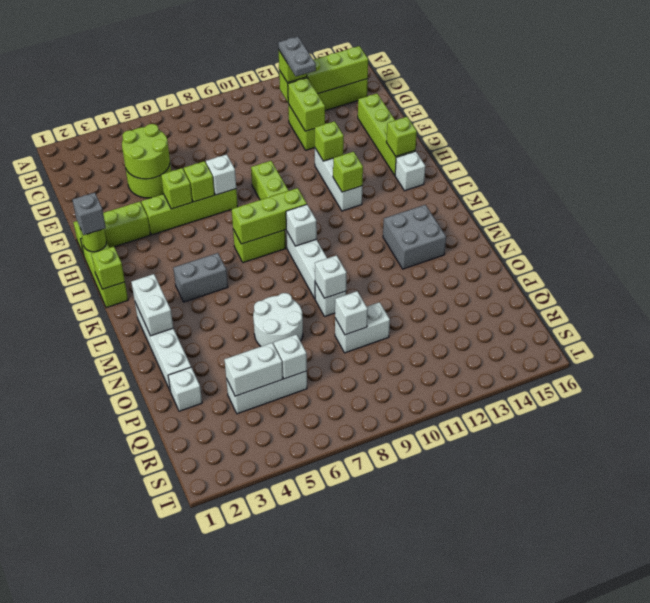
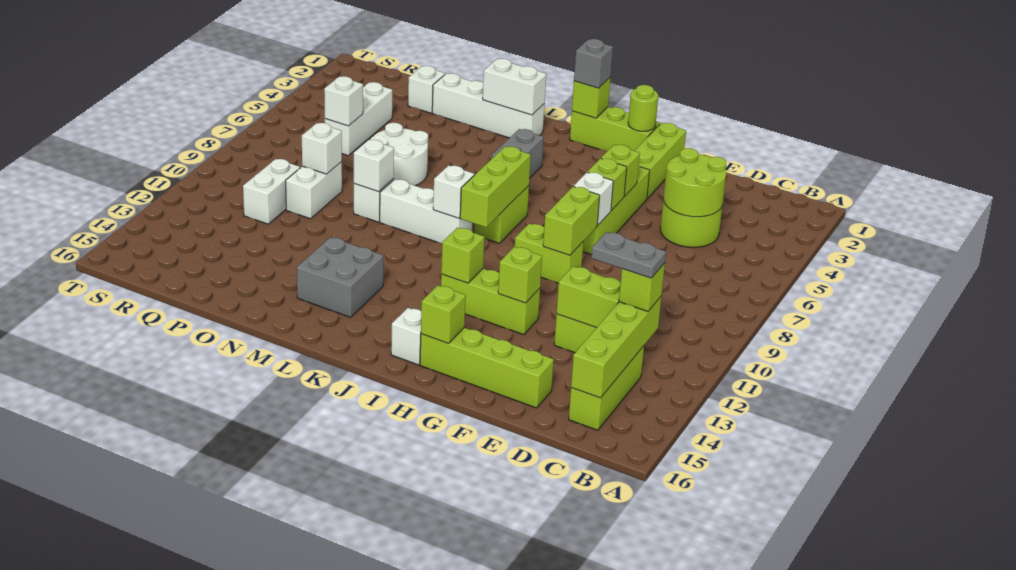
none -> lime brick G8:G9 level 2
white brick G12:I12 level 1 -> lime brick G12:I12 level 1
grey brick H1 level 3 -> grey brick J1 level 3
white brick Q4:Q5 level 2 -> white brick Q10:Q11 level 1

